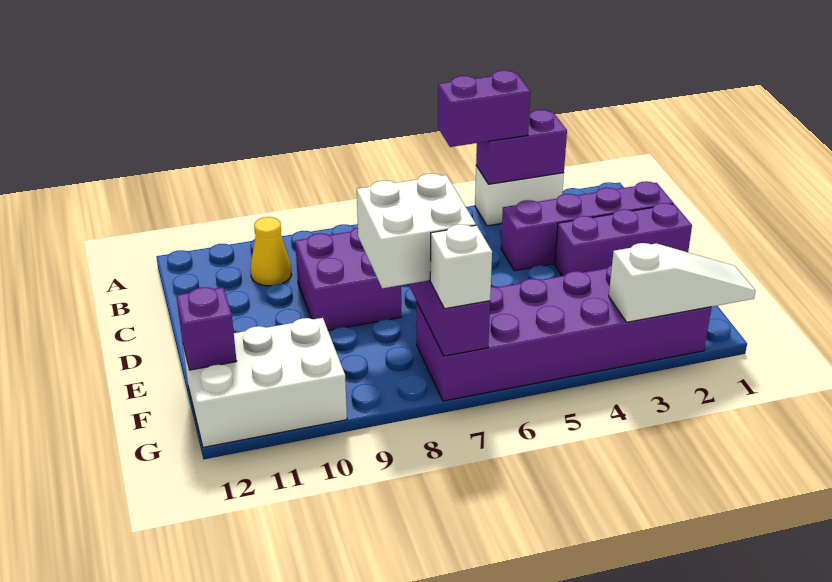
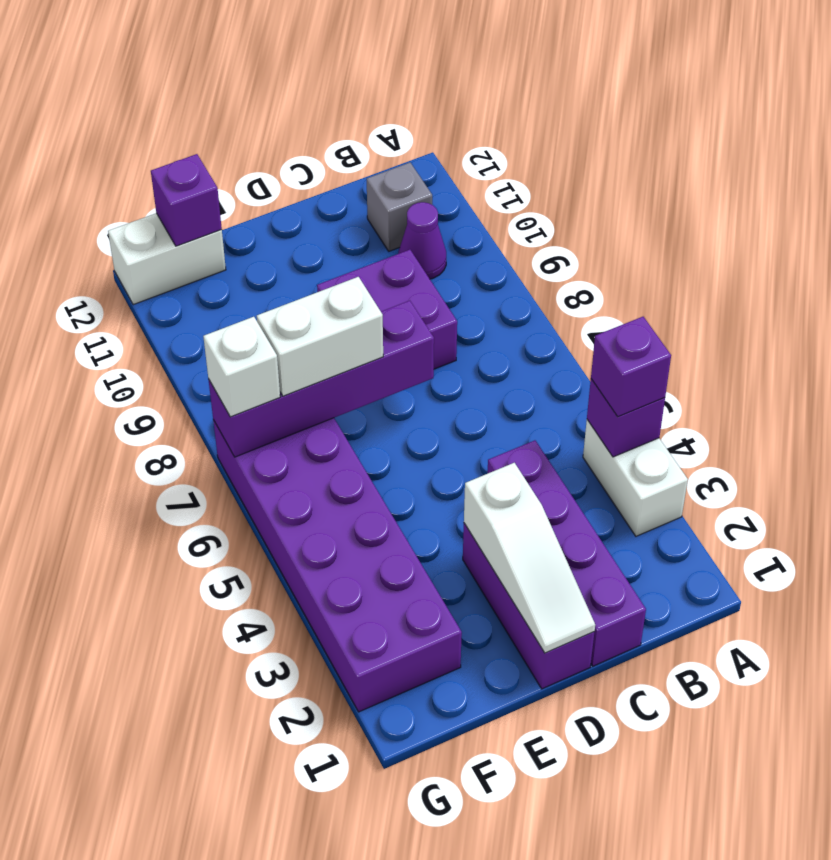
purple brick A3:A4 level 2 -> purple brick A4 level 2
purple brick A4:A5 level 3 -> purple brick A4 level 3
yellow cone B10 level 1 -> purple cone B10 level 1
none -> grey brick B11 level 1
white brick E7:F8 level 3 -> white brick E7:F7 level 3
white brick F10:G12 level 1 -> white brick F12:G12 level 1
white slope G1:G3 level 2 top 3 -> white slope D1:D3 level 2 top 3

